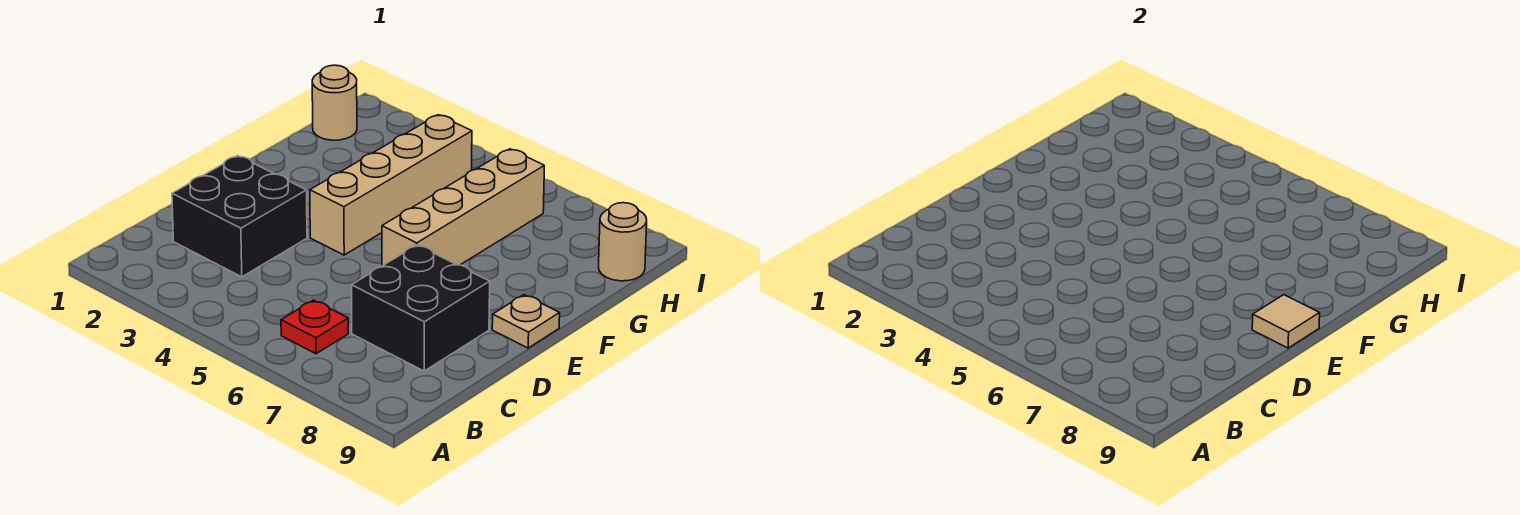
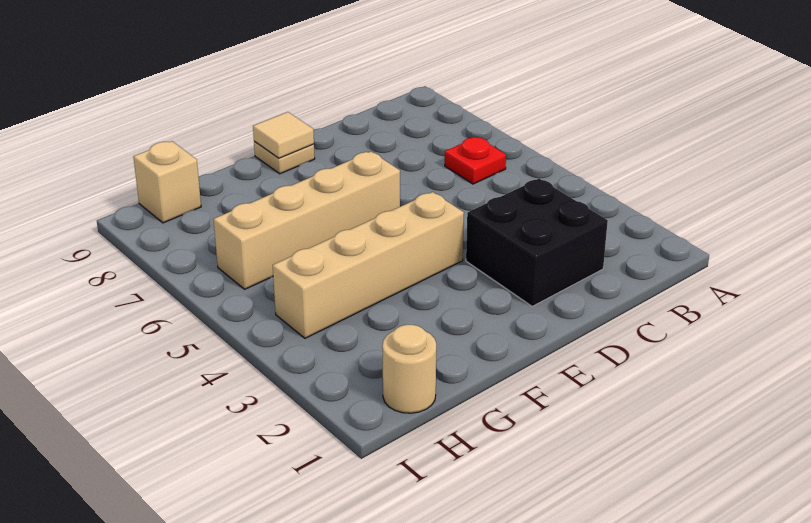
black brick C7:D8 level 1 -> none
tan round brick H9 level 1 -> tan brick H9 level 1

